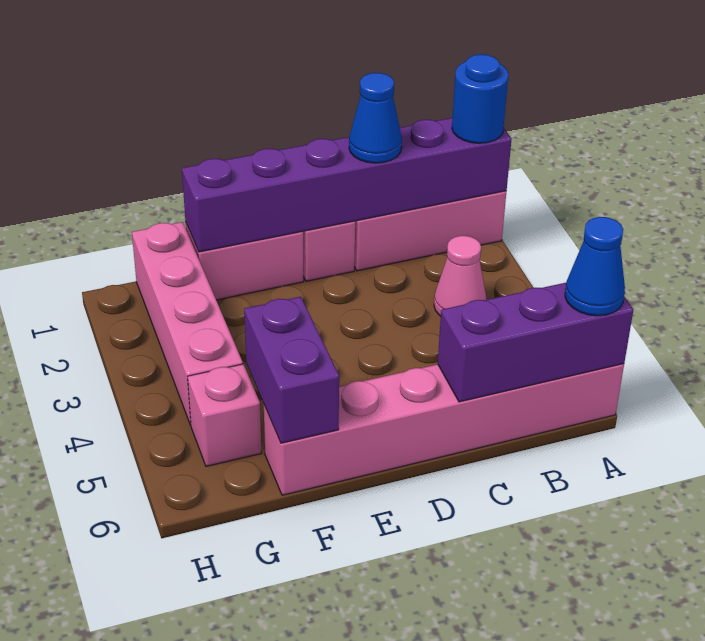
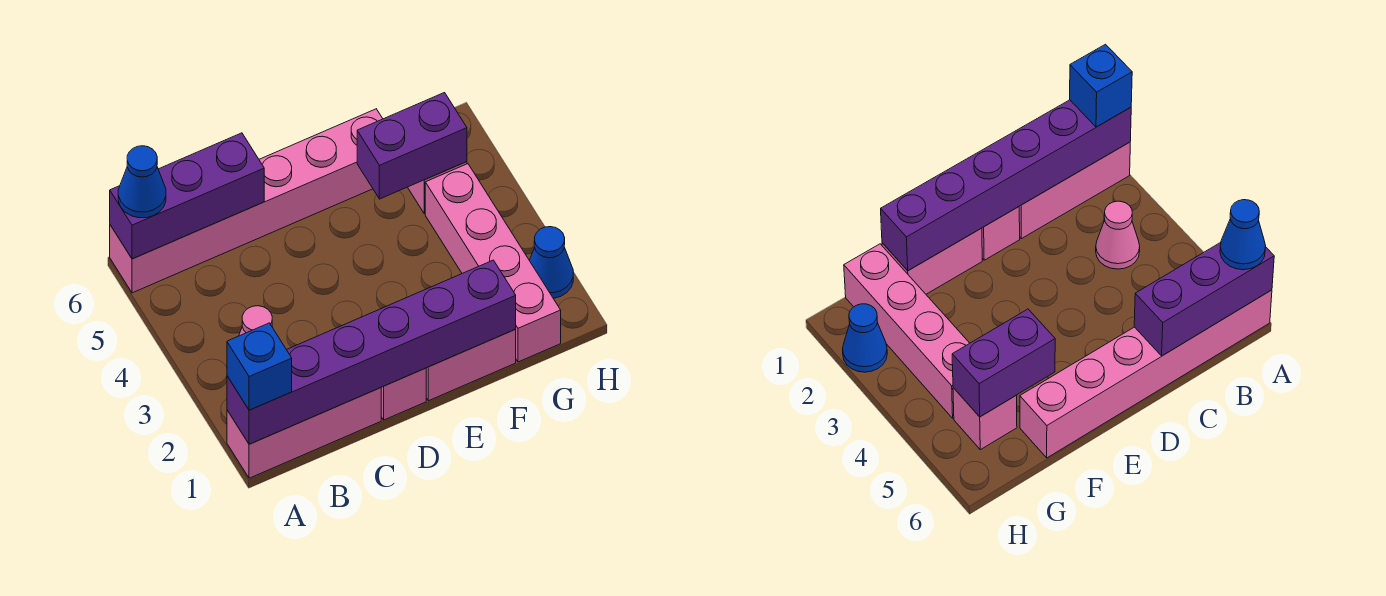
blue round brick A1 level 3 -> blue brick A1 level 3
blue cone C1 level 3 -> blue cone H2 level 1
purple brick F5:F6 level 2 -> purple brick F5:G5 level 2

